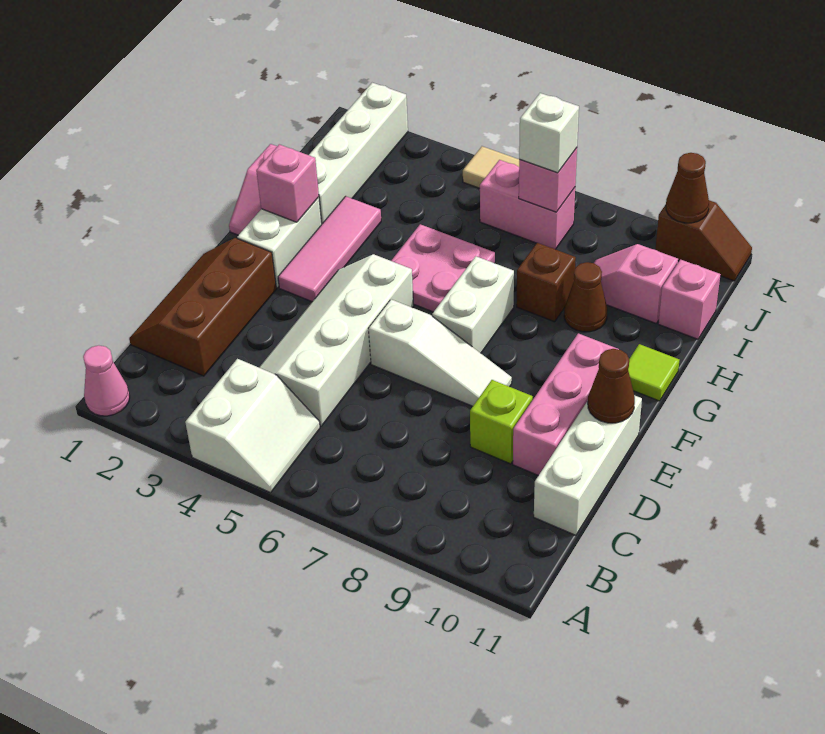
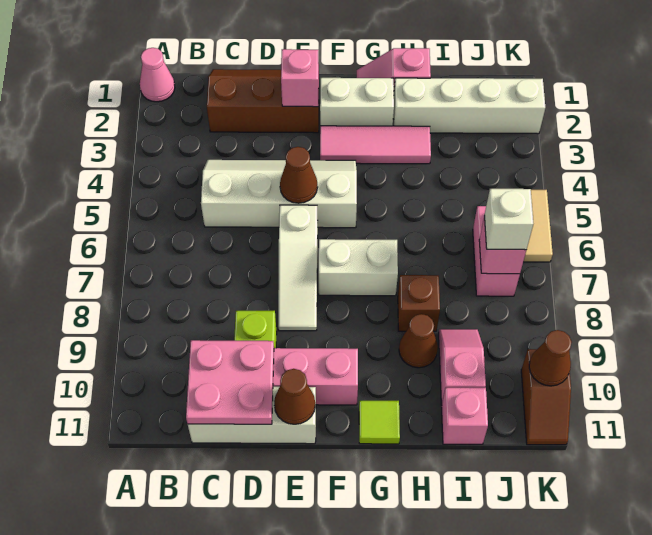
white slope A4:B5 level 1 top 4 -> none
none -> brown cone E5 level 2
pink brick G2 level 2 -> pink brick E2 level 2
pink plate G5:H6 level 1 -> pink plate C10:D11 level 2

